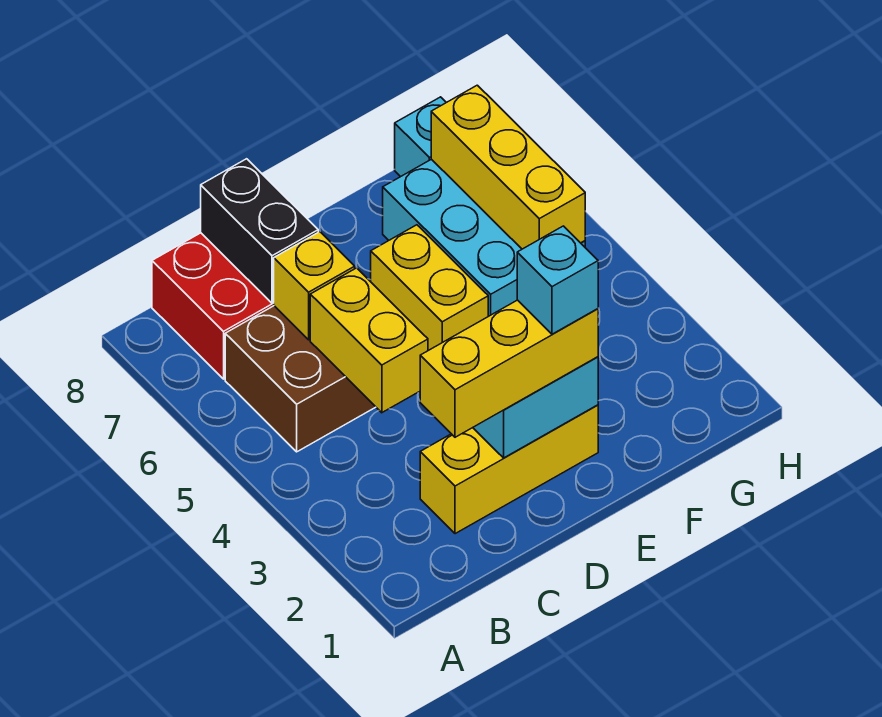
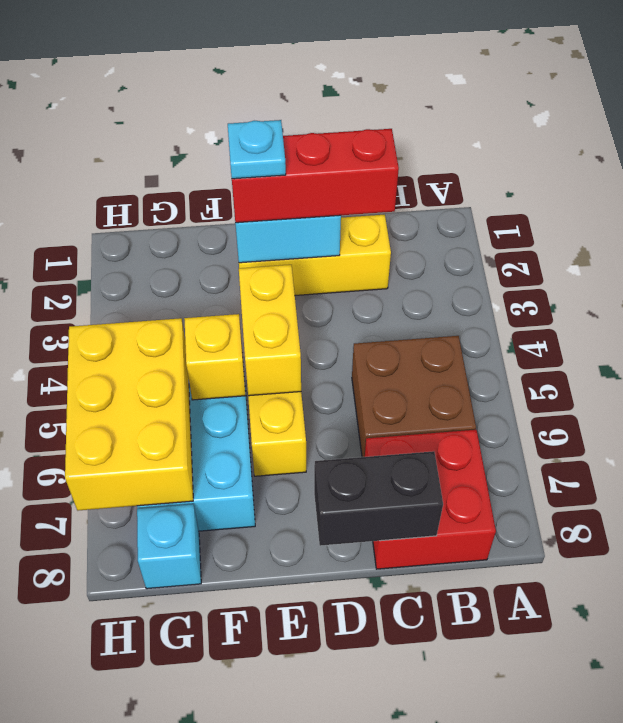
yellow brick C2:E2 level 3 -> red brick C2:E2 level 3
yellow brick C4:C5 level 2 -> yellow brick E4:E5 level 2
yellow brick C6 level 2 -> yellow brick F5 level 2
black brick C7:C8 level 2 -> black brick C8:D8 level 2
cyan brick E2 level 4 -> cyan plate E2 level 4
yellow brick G5:G7 level 2 -> yellow brick G5:H7 level 2

